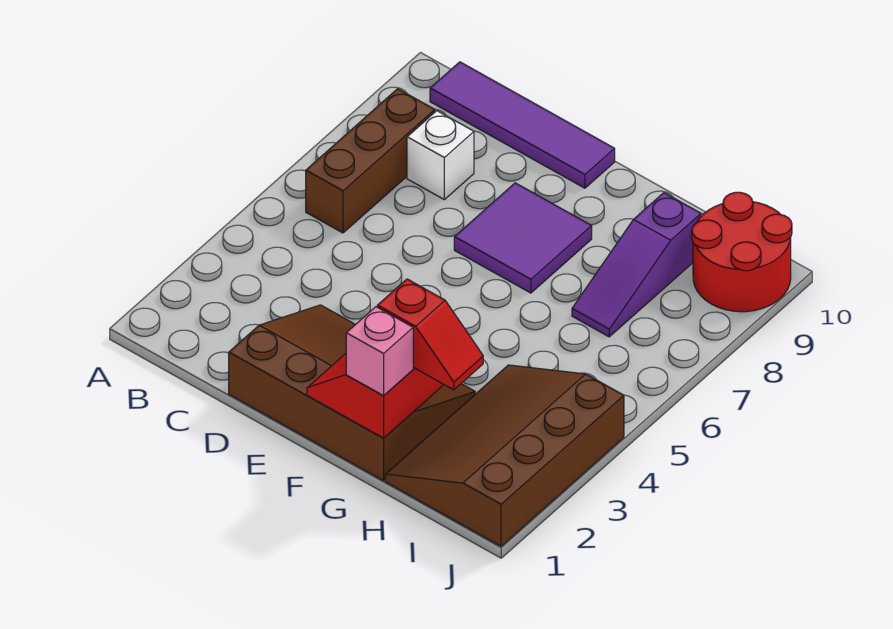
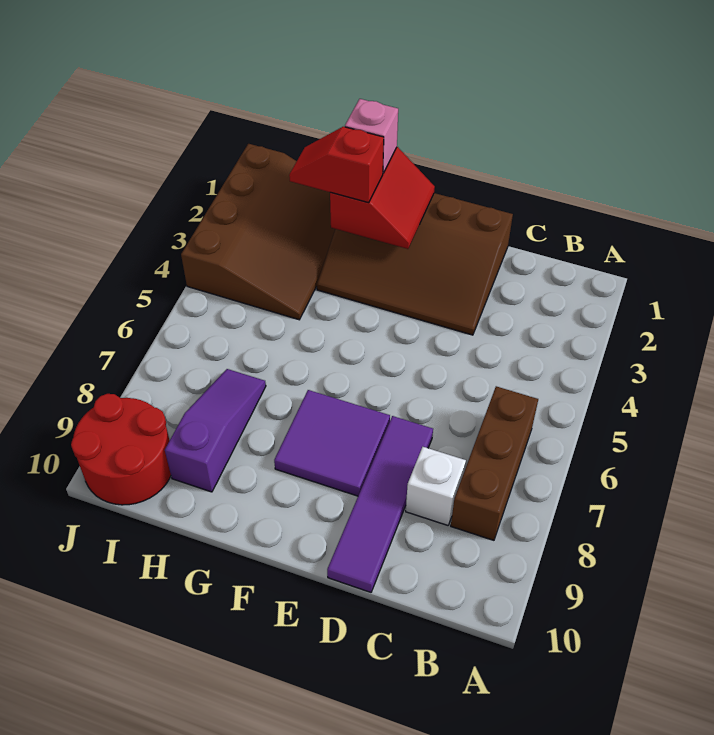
purple tile B10:E10 level 1 -> purple tile D7:D10 level 1

